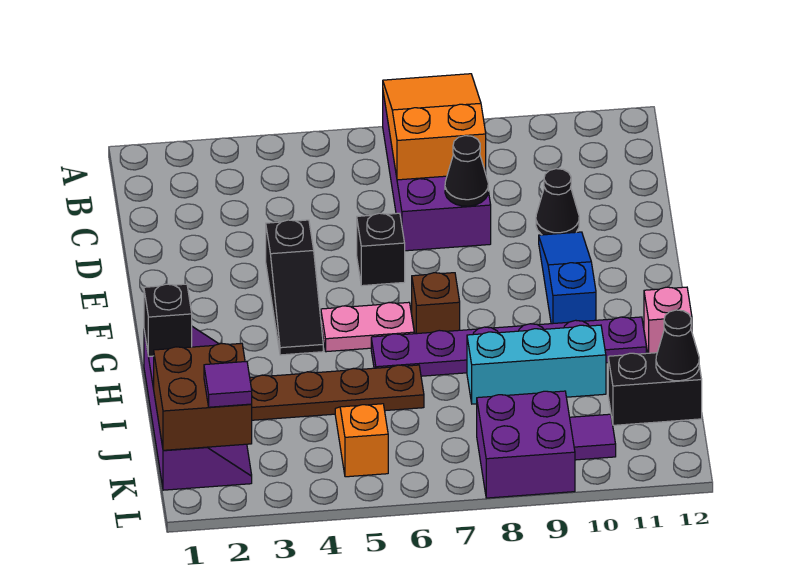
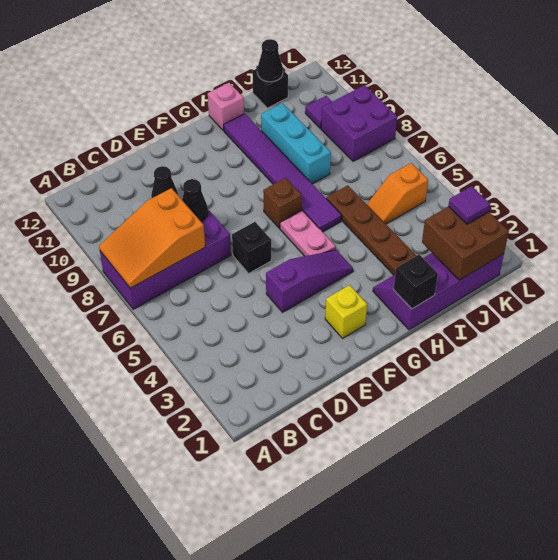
black slope E4:G4 level 1 top E -> purple slope E4:G4 level 1 top E
blue slope E10:G10 level 1 top G -> none
none -> yellow brick F2 level 1
purple plate H6:H11 level 1 -> purple tile H6:H11 level 1
black brick J11:J12 level 1 -> black brick J12 level 1

